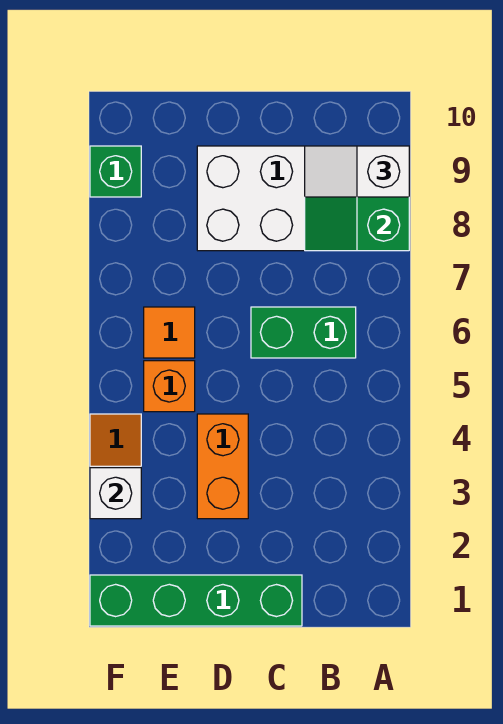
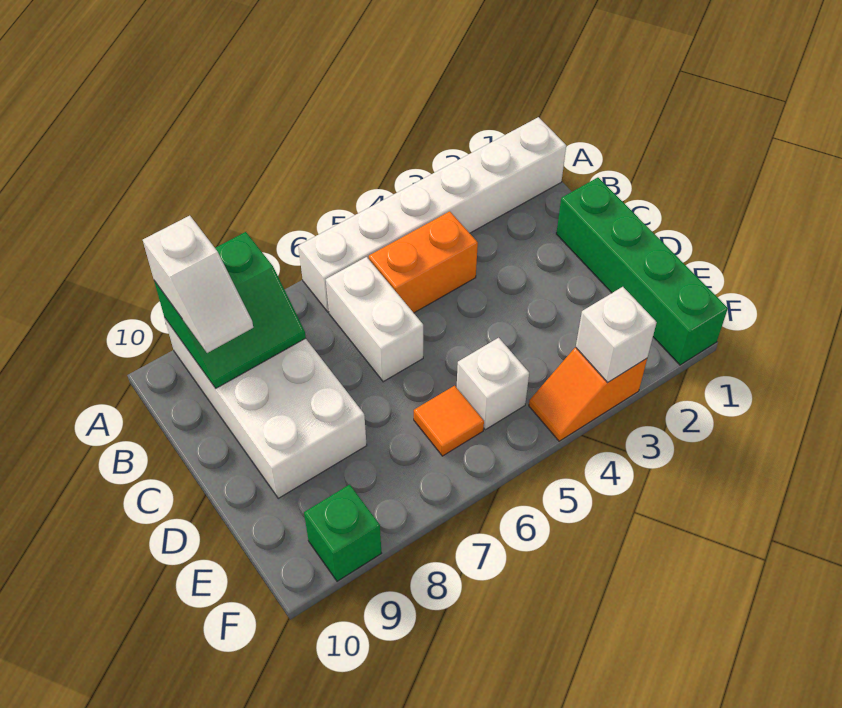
none -> white brick A1:A6 level 1
green brick B6:C6 level 1 -> white brick B6:C6 level 1
orange brick D3:D4 level 1 -> orange brick B4:B5 level 1
orange brick E5 level 1 -> white brick E5 level 1

